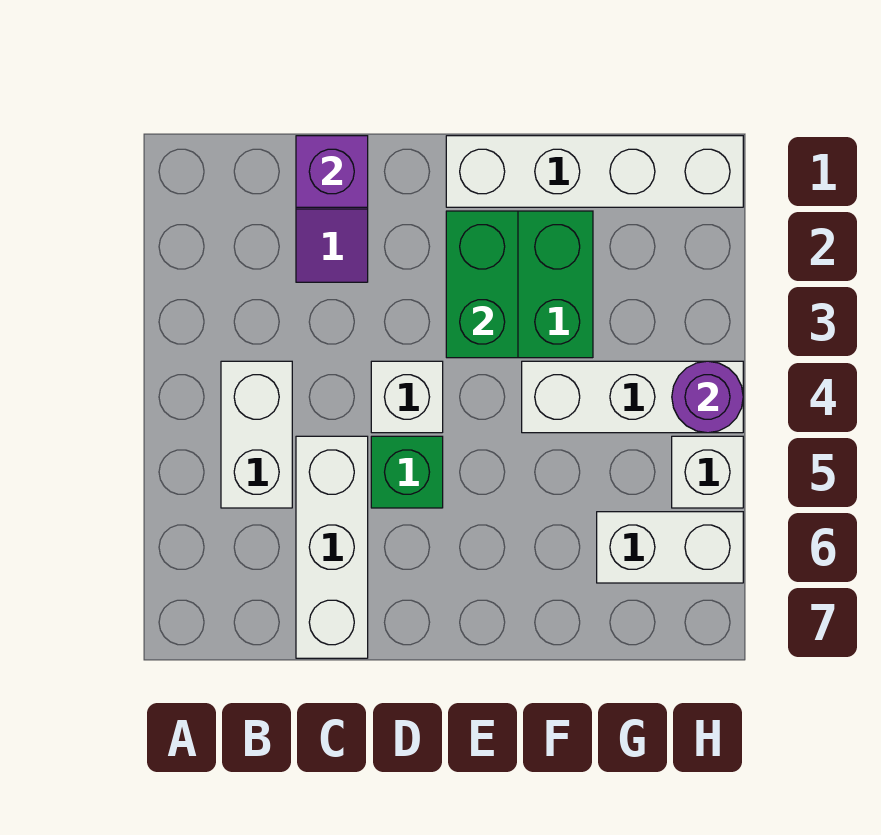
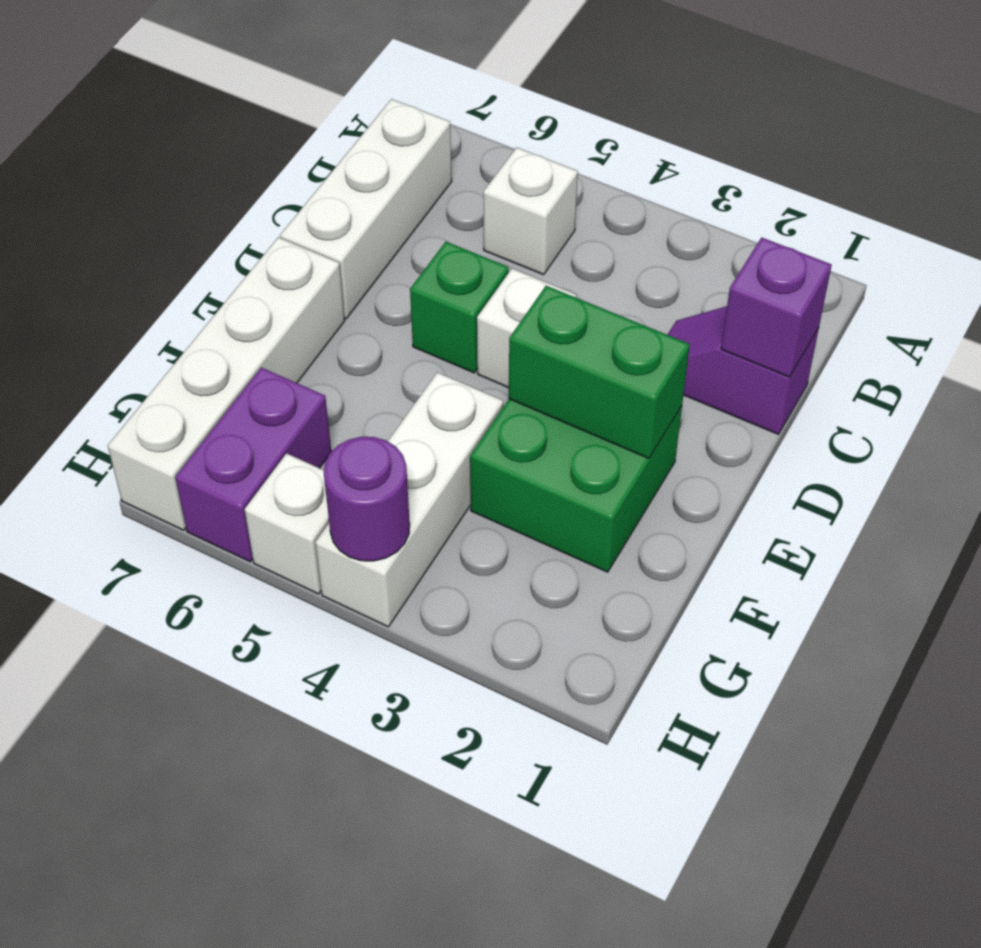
white brick B4:B5 level 1 -> white brick B5 level 1
white brick C5:C7 level 1 -> white brick B7:D7 level 1
white brick E1:H1 level 1 -> white brick E7:H7 level 1
white brick G6:H6 level 1 -> purple brick G6:H6 level 1

